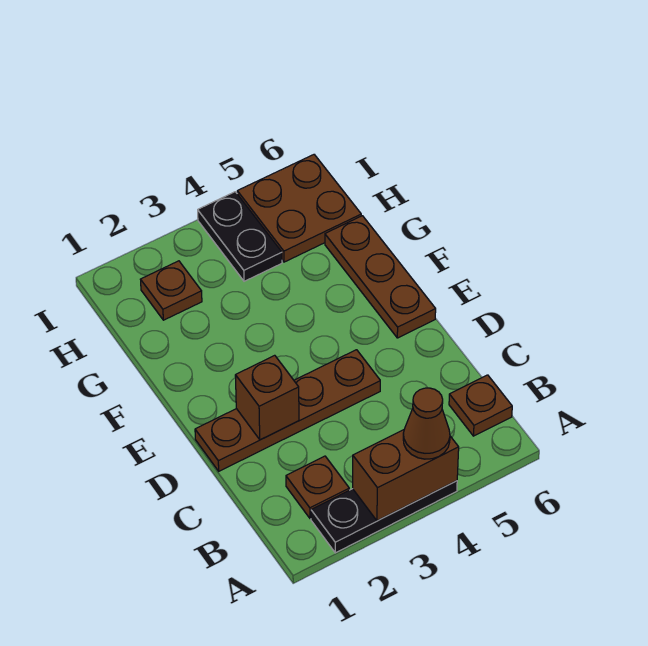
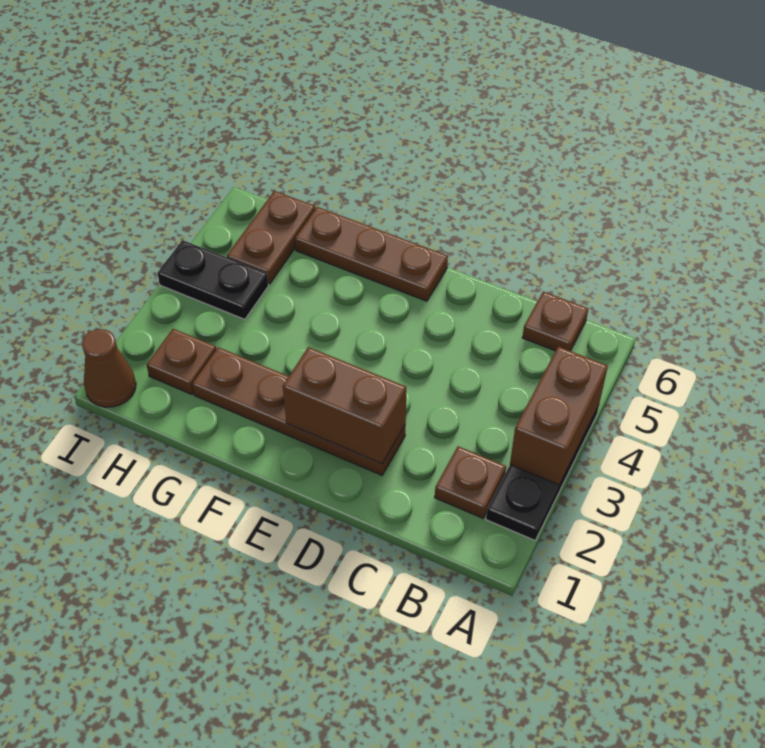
brown cone A4 level 3 -> brown cone I1 level 1
brown plate D1:D4 level 1 -> brown plate D2:G2 level 1
brown brick D2 level 2 -> brown brick D2:E2 level 2
brown plate H5:I6 level 1 -> brown plate H5:H6 level 1

